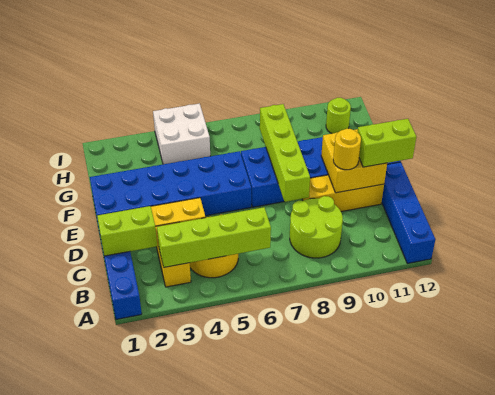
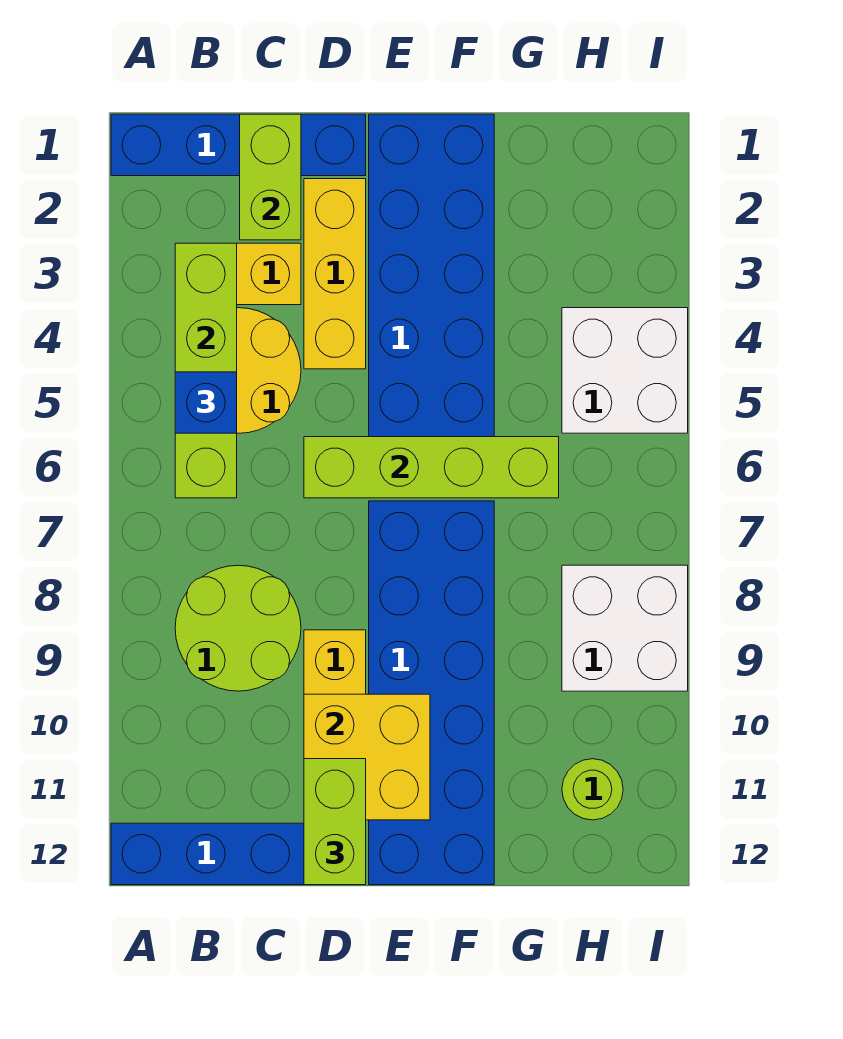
none -> blue brick B5 level 3
lime brick D8:G8 level 2 -> lime brick D6:G6 level 2
yellow round brick D10 level 3 -> none
none -> white brick H8:I9 level 1

